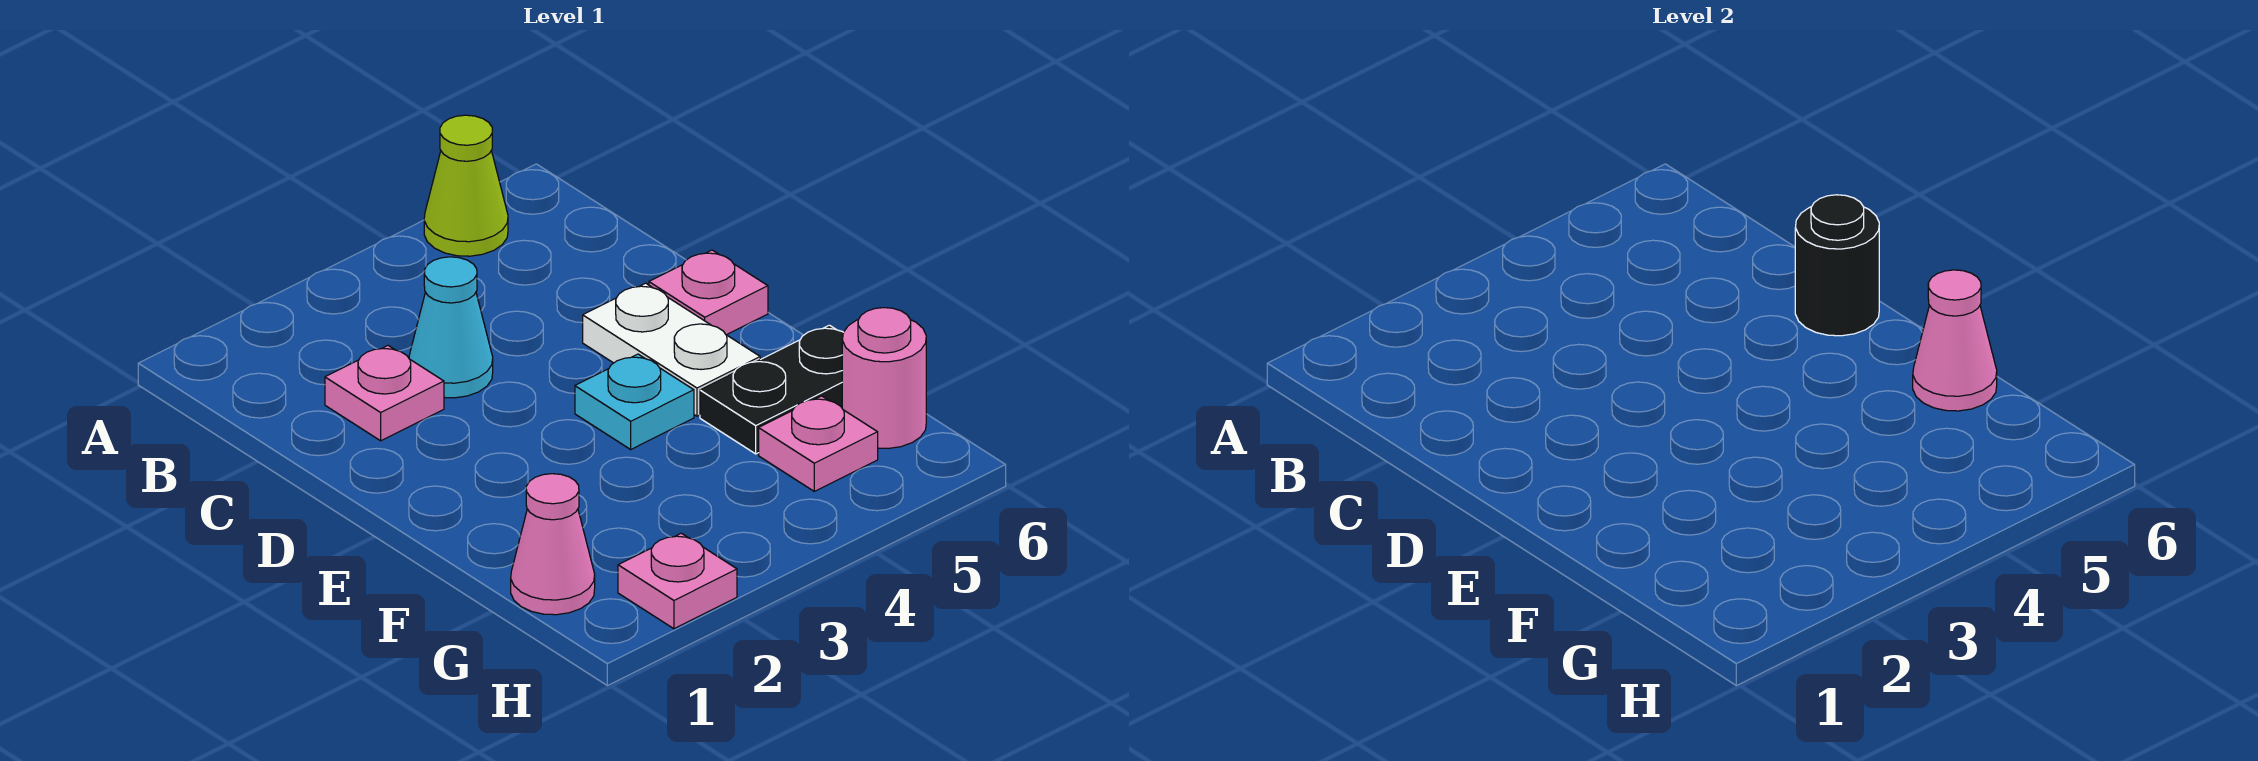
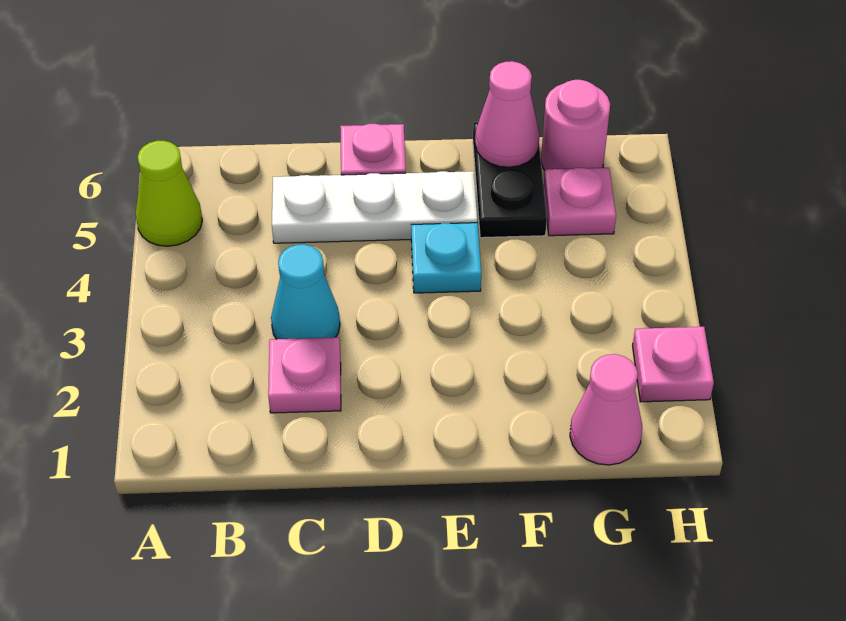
white plate D5:E5 level 1 -> white plate C5:E5 level 1
black round brick D6 level 2 -> none

